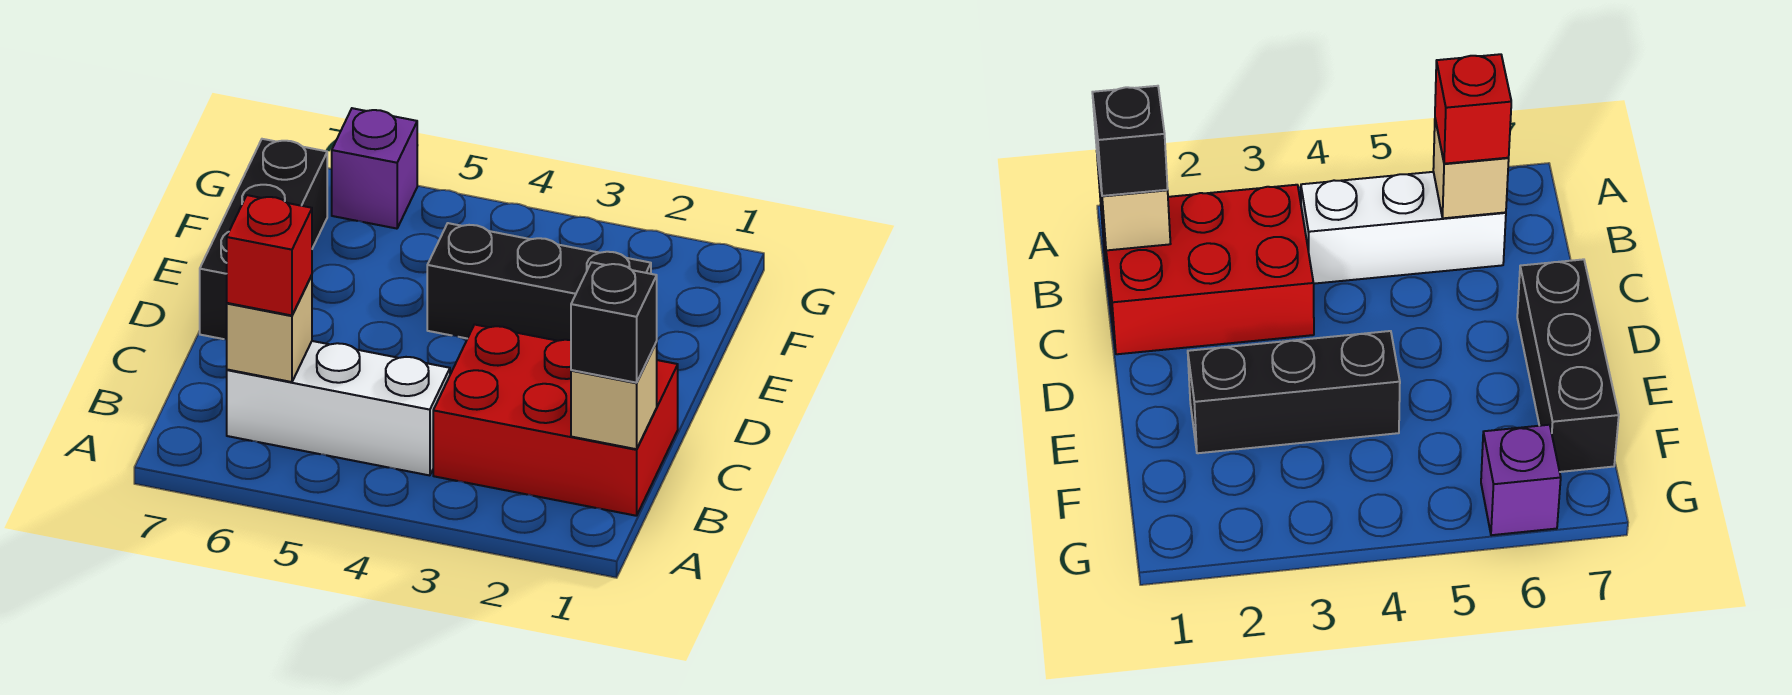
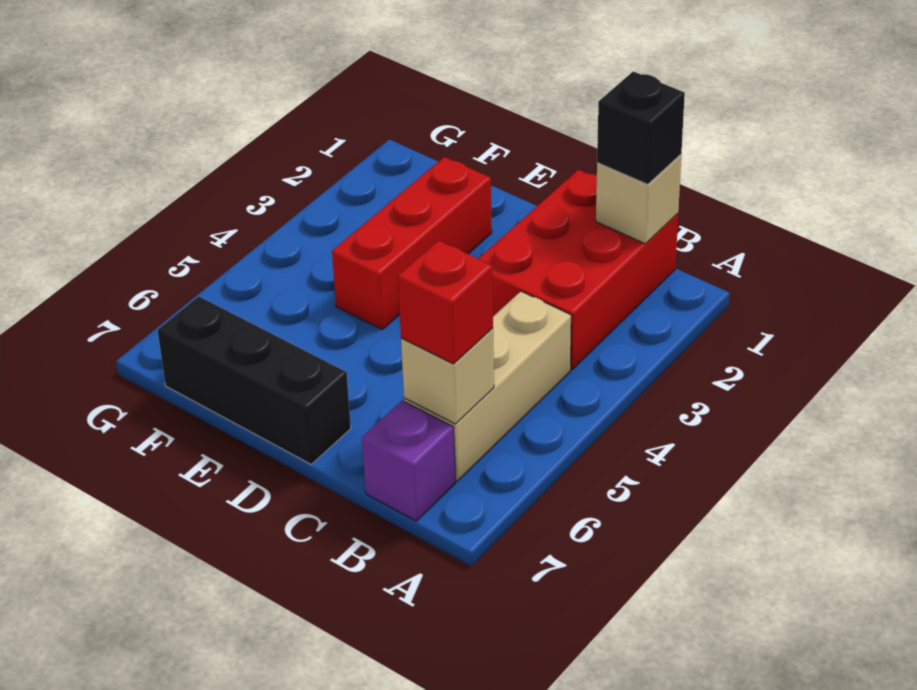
white brick B4:B6 level 1 -> tan brick B4:B6 level 1
black brick E2:E4 level 1 -> red brick E2:E4 level 1
purple brick G6 level 1 -> purple brick B7 level 1

